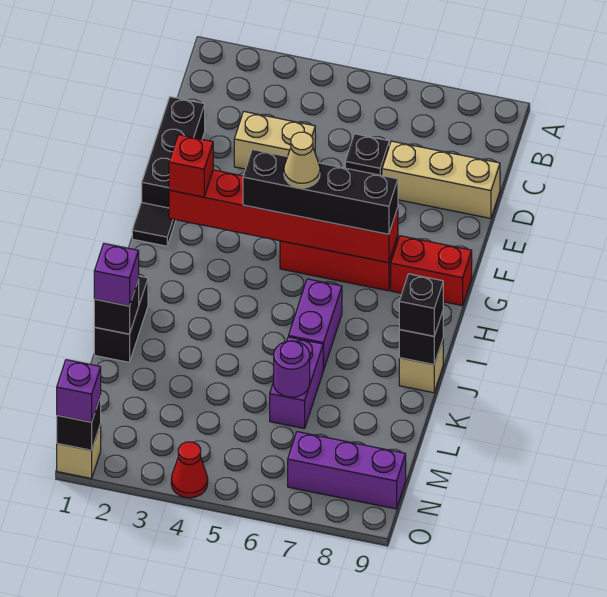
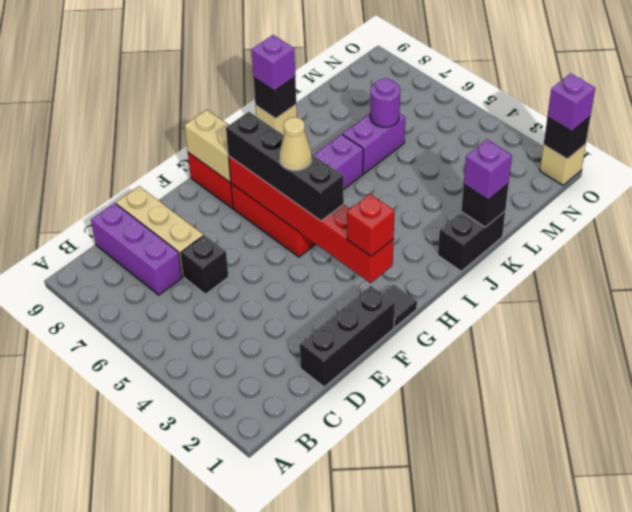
tan brick D3:D4 level 1 -> tan brick G8:G9 level 2
black brick J9 level 3 -> purple brick J9 level 3
purple brick N7:N9 level 1 -> purple brick C7:C9 level 1
red cone O4 level 1 -> none

